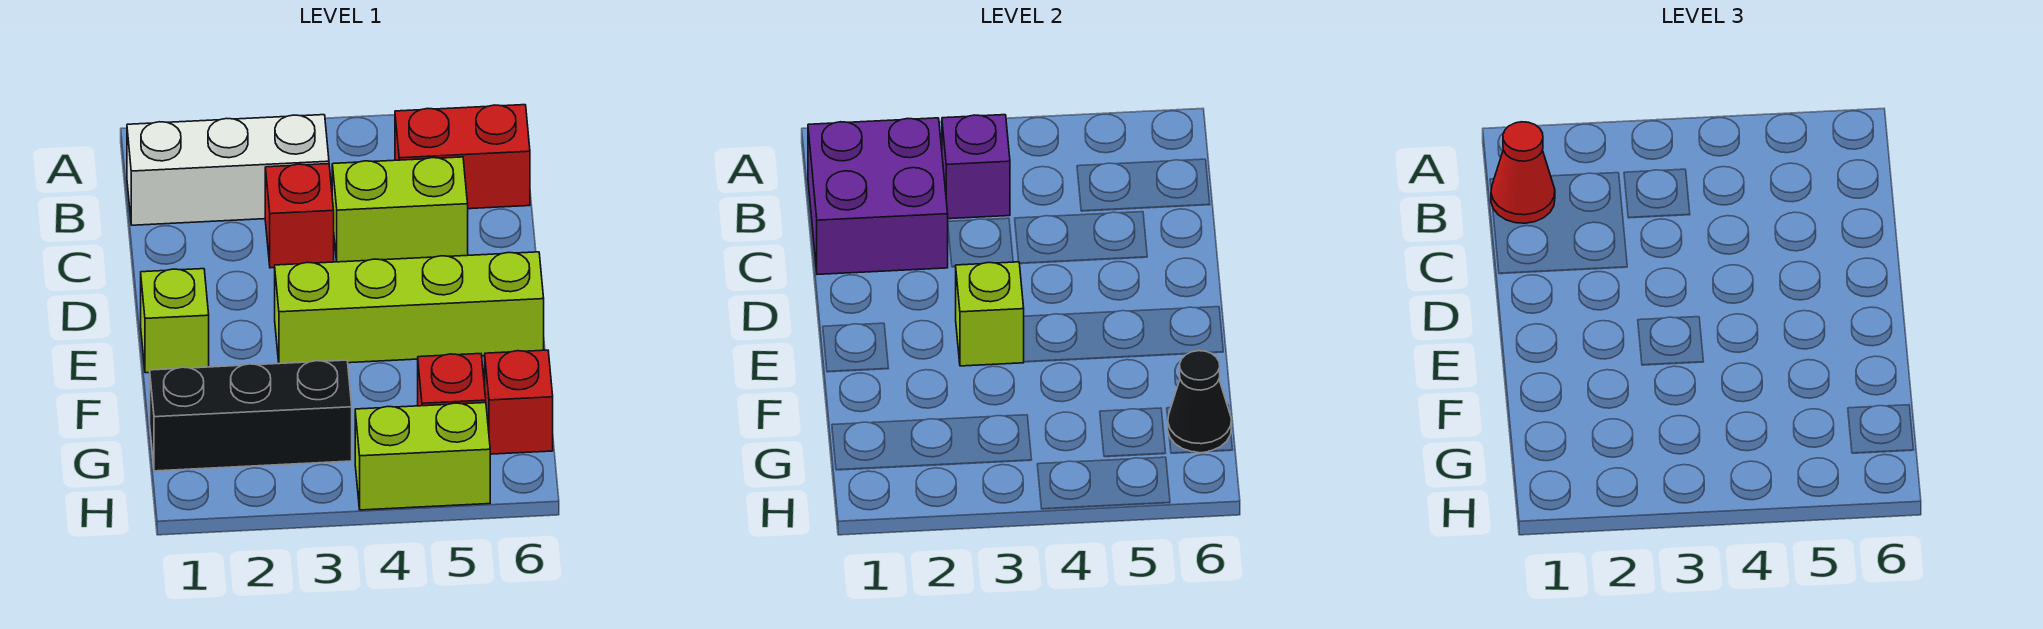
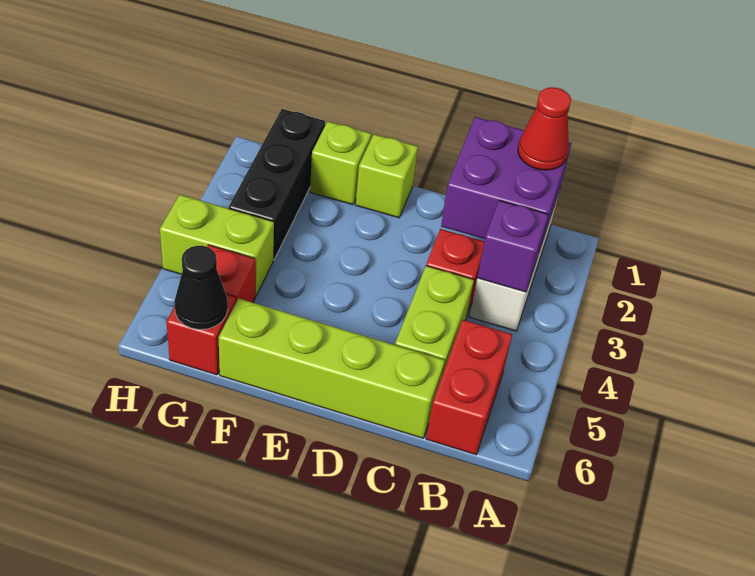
lime brick E3:E6 level 1 -> lime brick C6:F6 level 1
lime brick E3 level 2 -> lime brick F1 level 1
lime brick H4:H5 level 1 -> lime brick G4:H4 level 1

